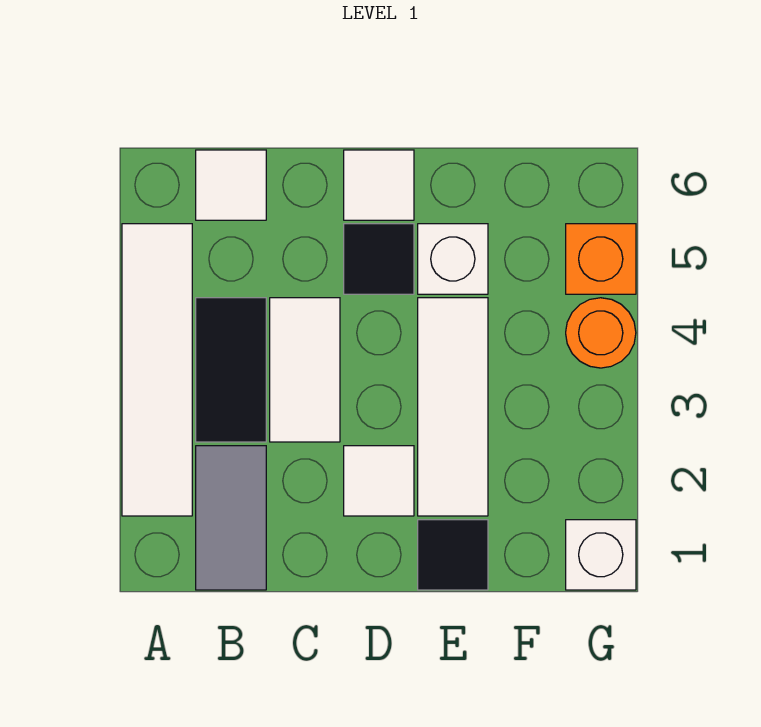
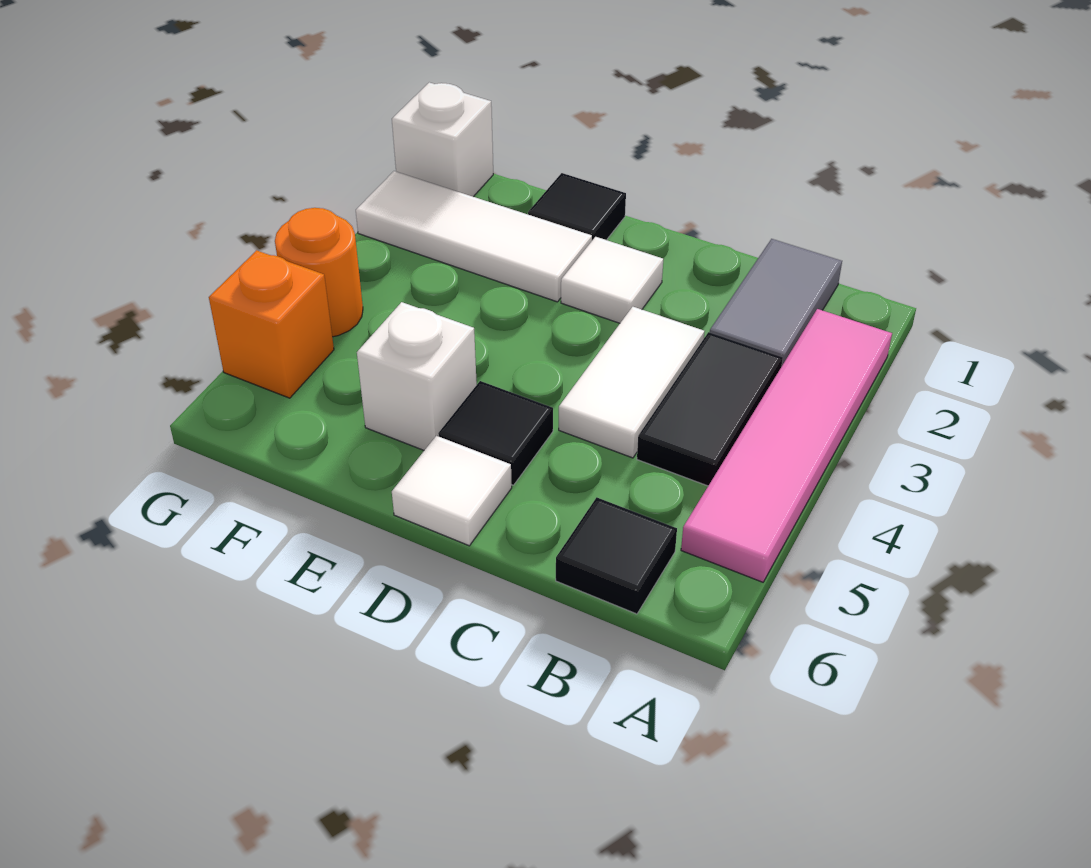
white tile A2:A5 level 1 -> pink tile A2:A5 level 1
white tile B6 level 1 -> black tile B6 level 1
white tile E2:E4 level 1 -> white tile E2:G2 level 1

